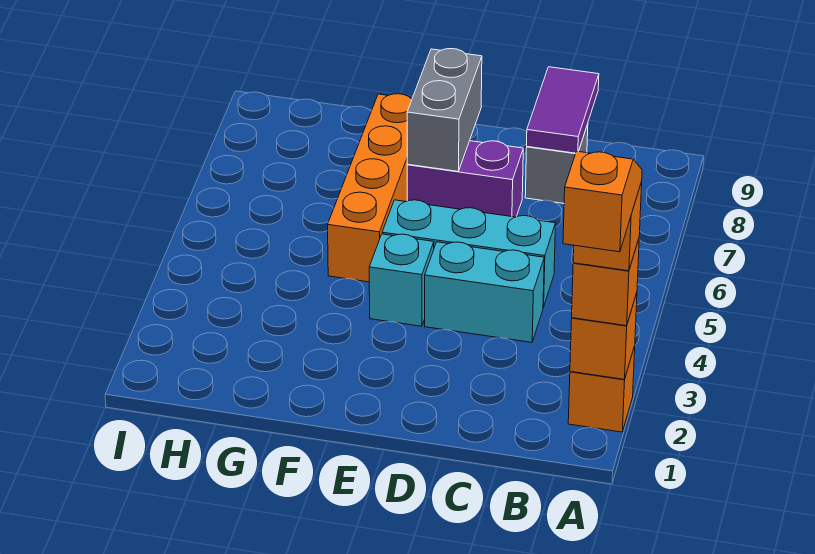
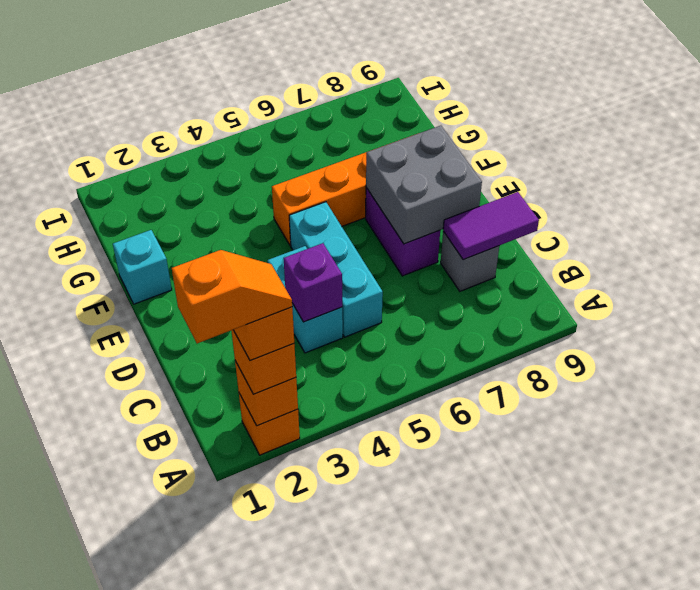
none -> purple brick C4 level 2
cyan brick E4 level 1 -> cyan brick F1 level 1
grey brick E7:E8 level 2 -> grey brick D7:E8 level 2

